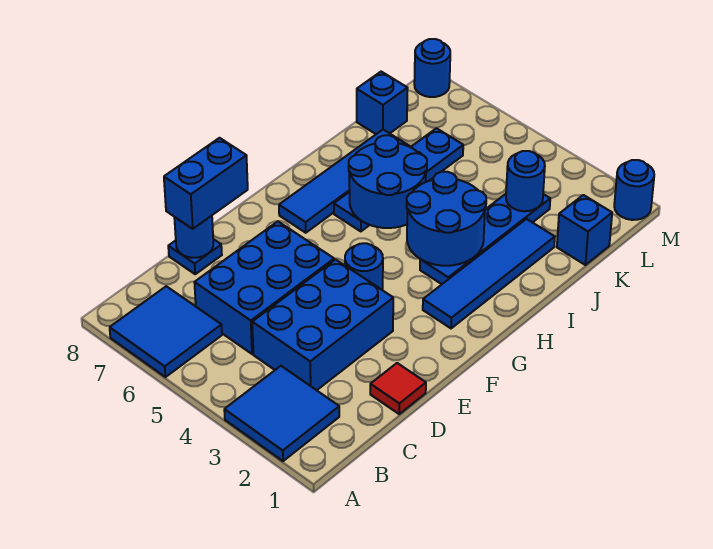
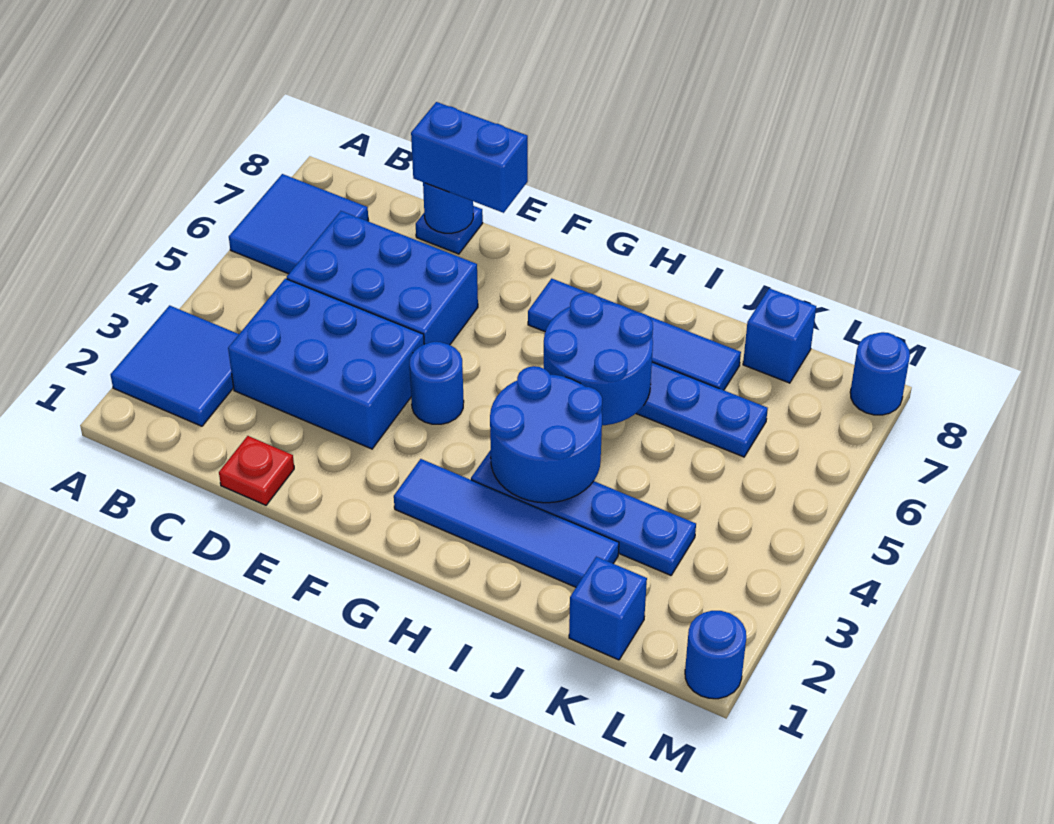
red tile D1 level 1 -> red plate D1 level 1
blue round brick K3 level 2 -> none

